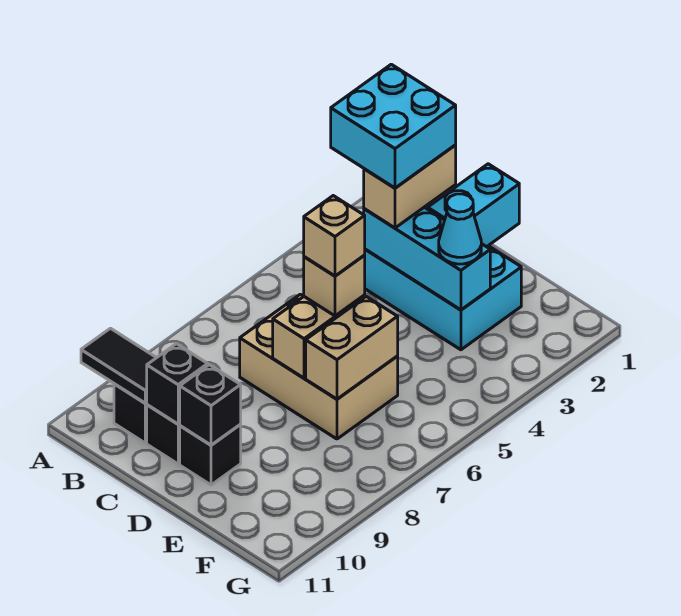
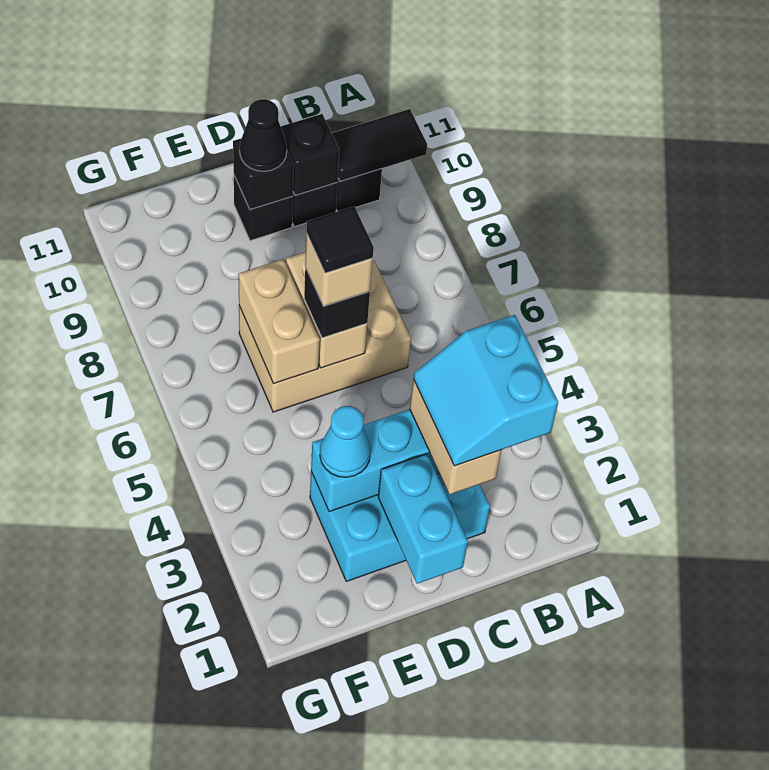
cyan brick B2:C3 level 4 -> cyan slope B2:C3 level 4 top B
tan brick D6 level 3 -> black brick D6 level 3
none -> black tile D6 level 5
none -> black cone D10 level 3

